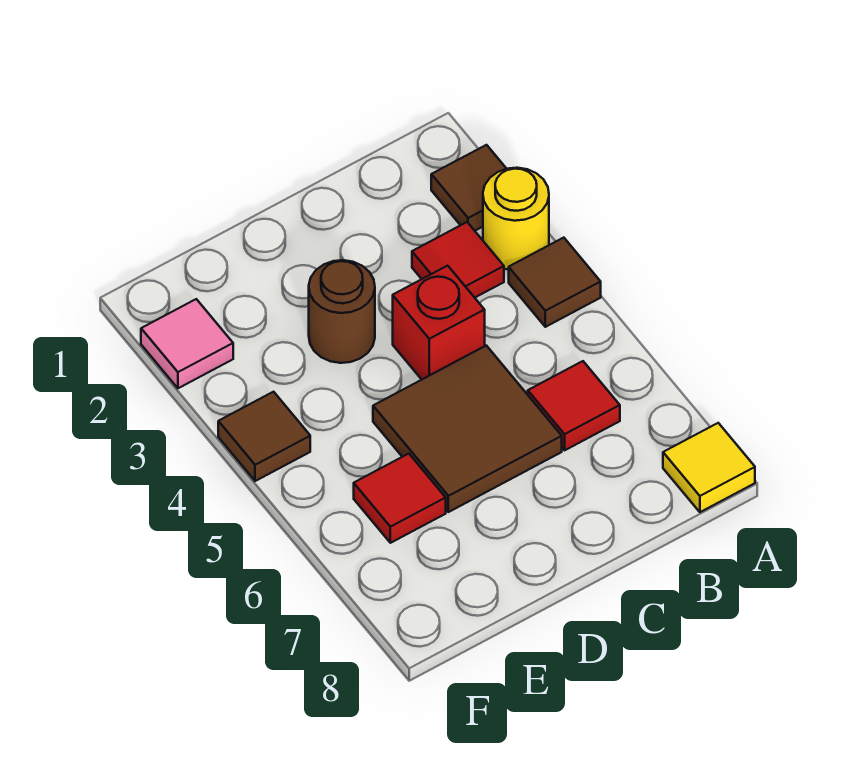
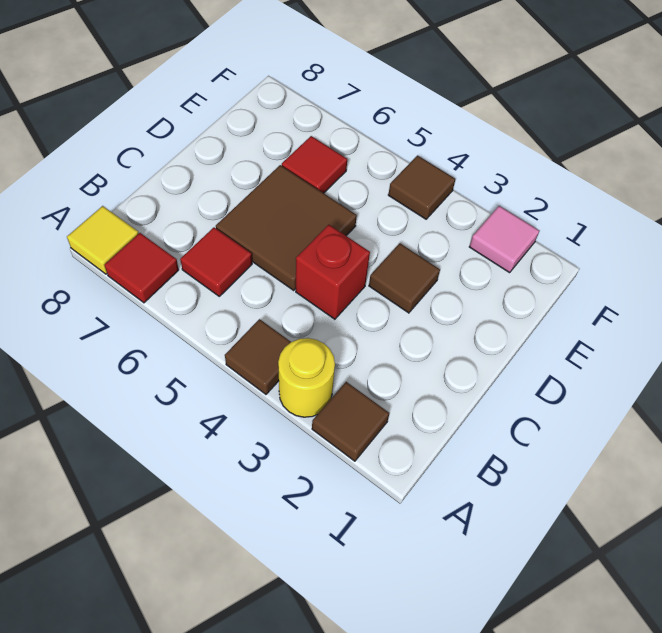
red tile B3 level 1 -> red tile A7 level 1
brown round brick D3 level 1 -> brown tile D3 level 1

